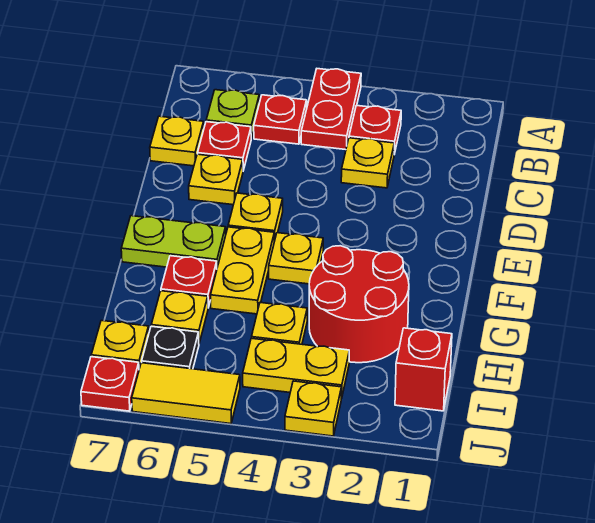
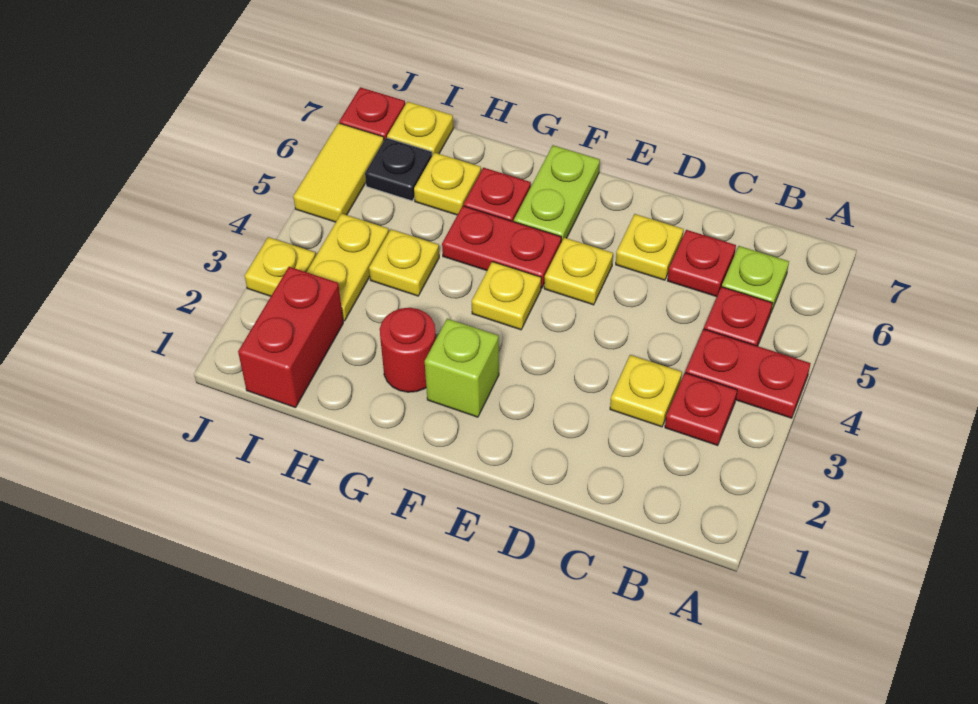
yellow plate C7 level 1 -> none
none -> lime brick F2 level 1
yellow plate F5:G5 level 1 -> red plate F5:G5 level 1
red round brick G2:H3 level 1 -> red round brick G2 level 1
red brick I1 level 1 -> red brick I1:I2 level 1

